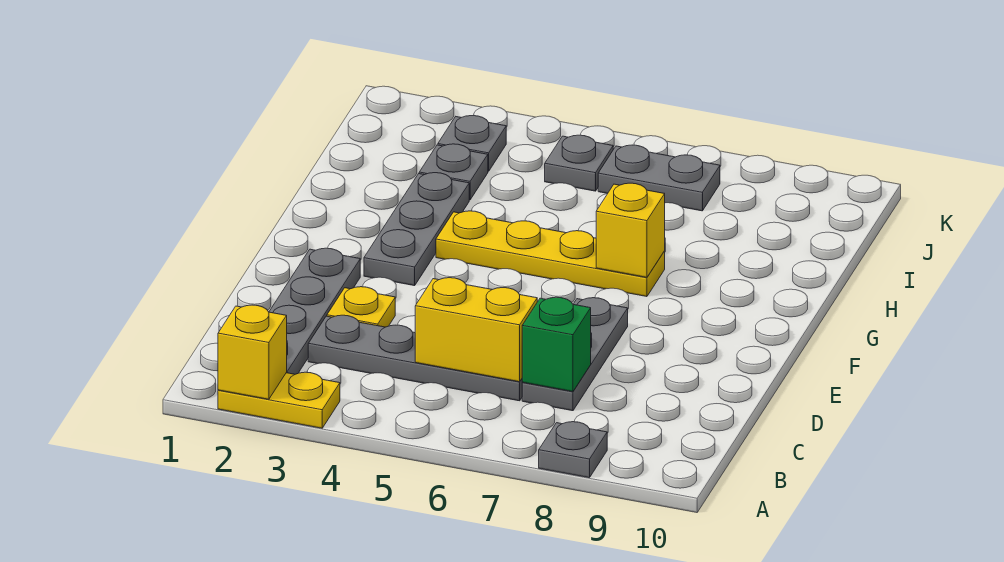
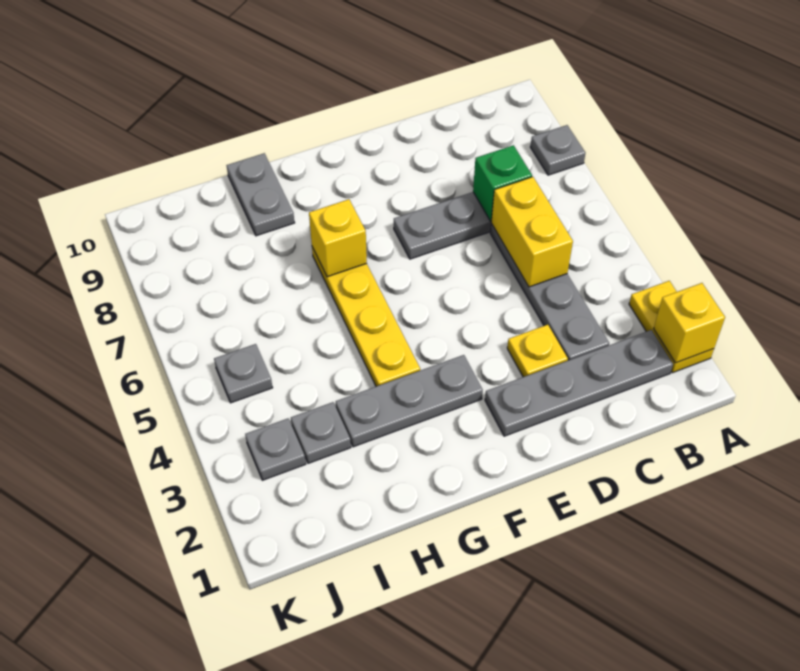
grey plate J6:J7 level 1 -> grey plate H9:H10 level 1

